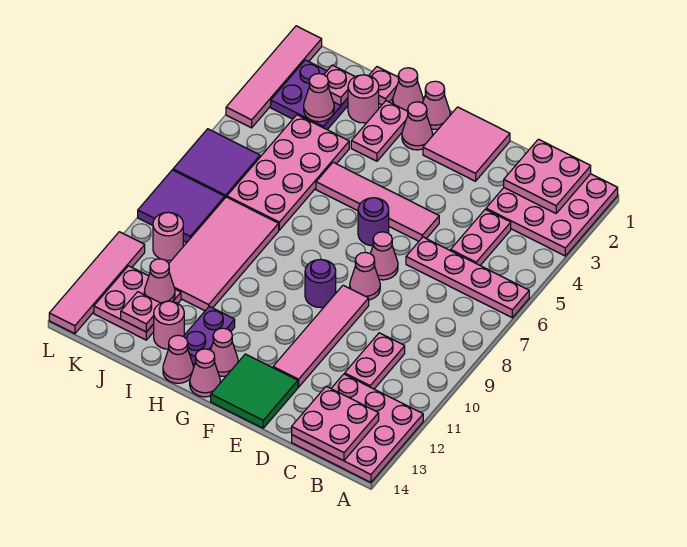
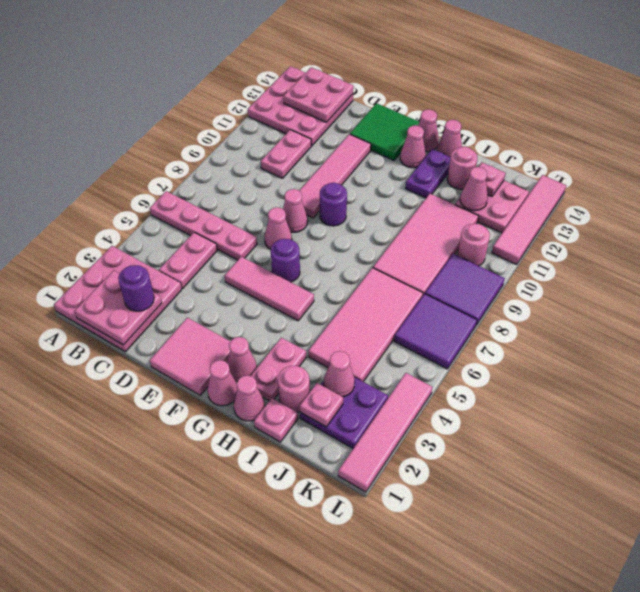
none -> purple round brick C2 level 3
pink tile E5:H5 level 1 -> pink tile E5:G5 level 1
pink plate I4:J7 level 1 -> pink tile I4:J7 level 1

